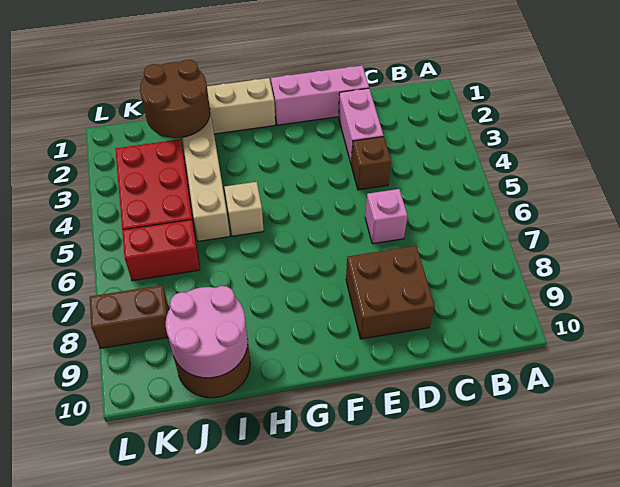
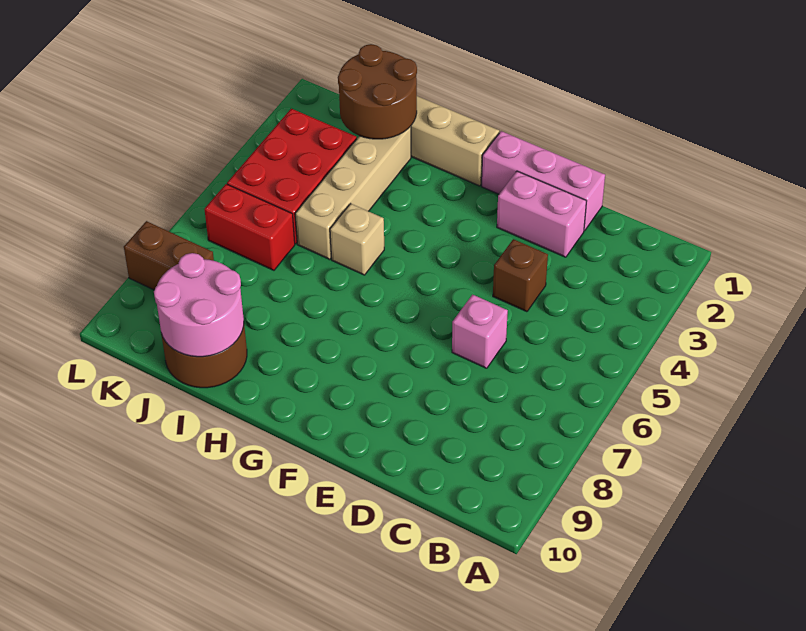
pink brick D2:D3 level 1 -> pink brick D2:E2 level 1
brown brick D8:E9 level 1 -> none

